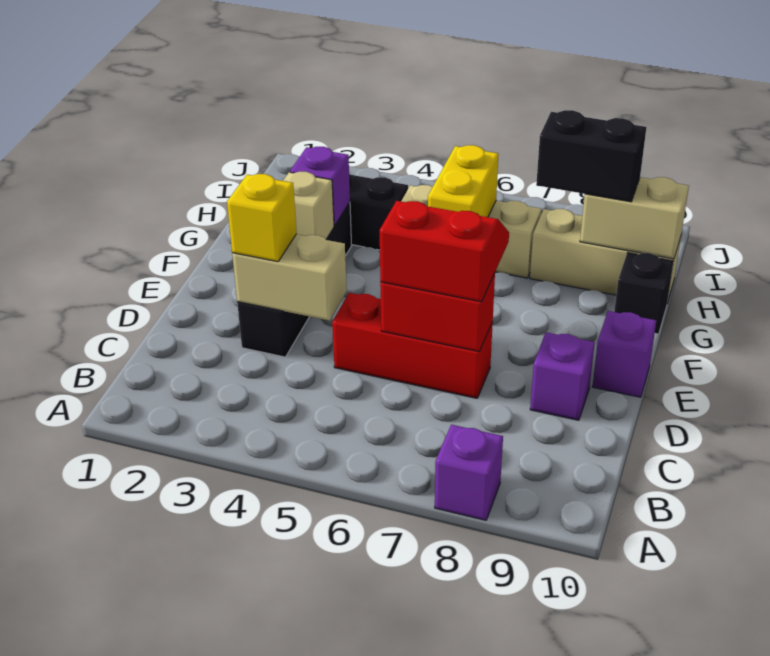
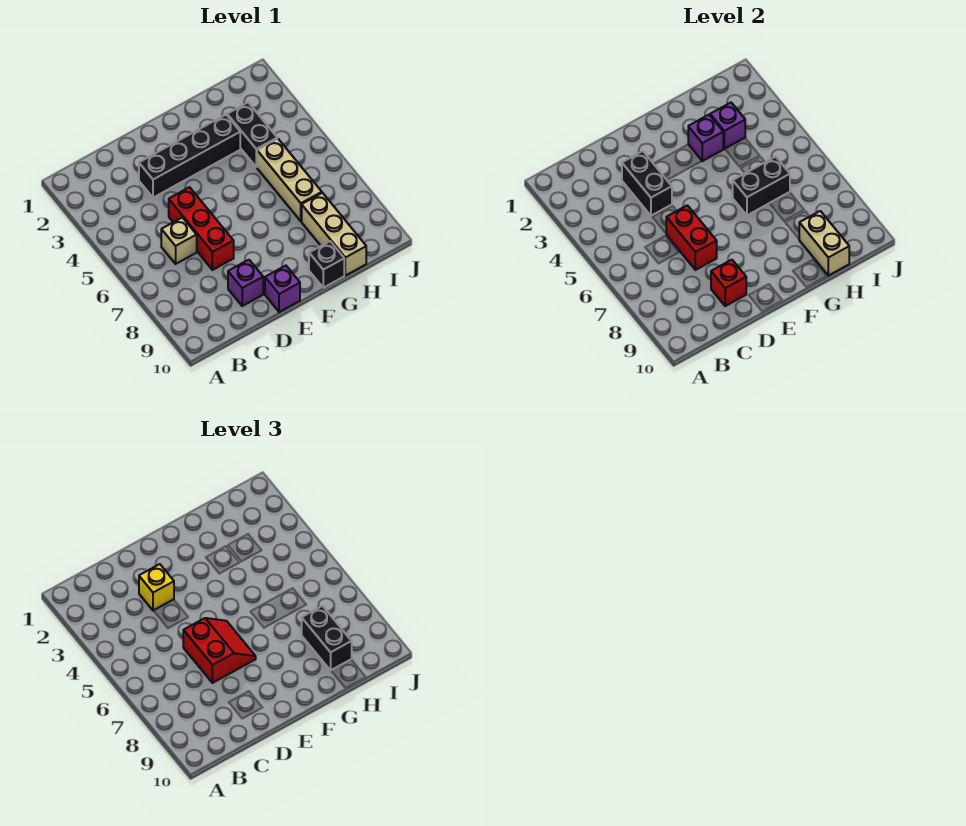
purple brick A8 level 1 -> purple brick H3 level 2
tan brick D3:D4 level 2 -> black brick D3:D4 level 2
none -> red brick D9 level 2
tan brick F3 level 2 -> tan brick C6 level 1
yellow brick G6:H6 level 2 -> black brick G6:H6 level 2

